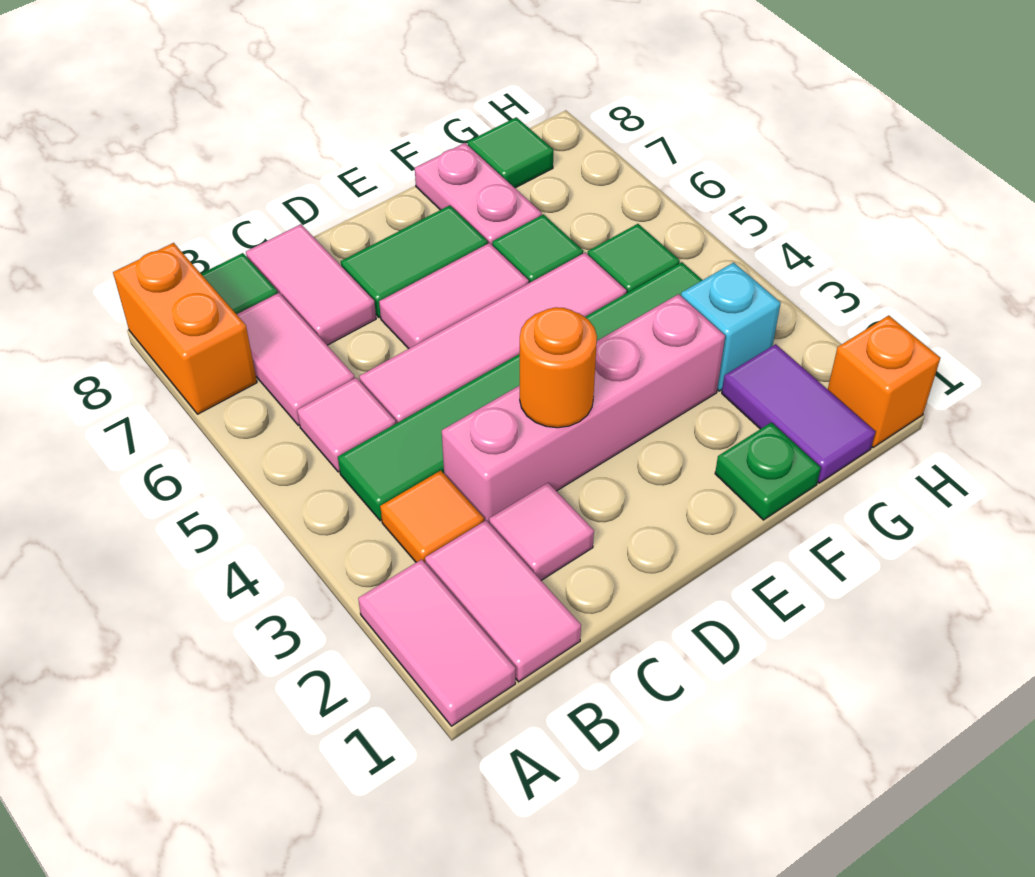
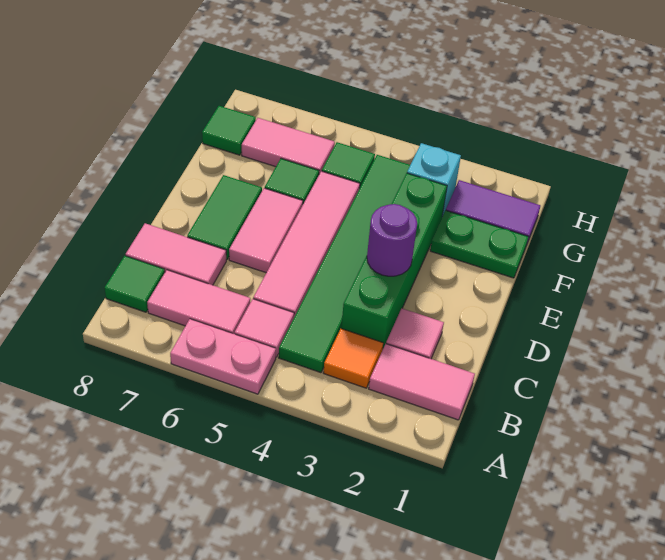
pink tile A1:A2 level 1 -> pink tile G6:G7 level 1
orange brick A7:A8 level 1 -> none
pink brick C3:F3 level 1 -> green brick C3:F3 level 1
orange round brick D3 level 2 -> purple round brick D3 level 2
green plate F1 level 1 -> green plate F1:F2 level 1
pink plate F7:F8 level 1 -> pink plate A5:A6 level 1
orange brick H1 level 1 -> none

